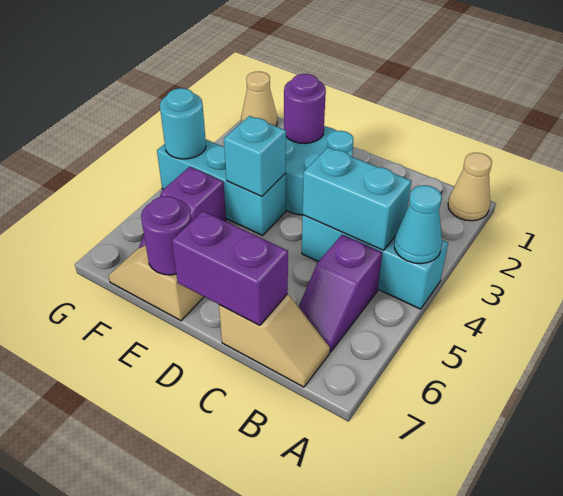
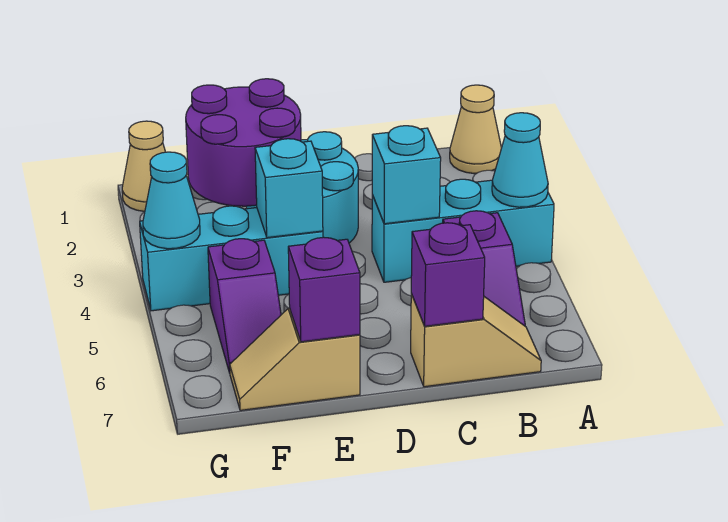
cyan brick B4:C4 level 2 -> cyan brick C4 level 2
purple brick C7:D7 level 2 -> purple brick C7 level 2
purple round brick E2 level 2 -> purple round brick E2:F3 level 2
purple round brick E7 level 2 -> purple brick E7 level 2
cyan round brick G4 level 2 -> cyan cone G4 level 2

